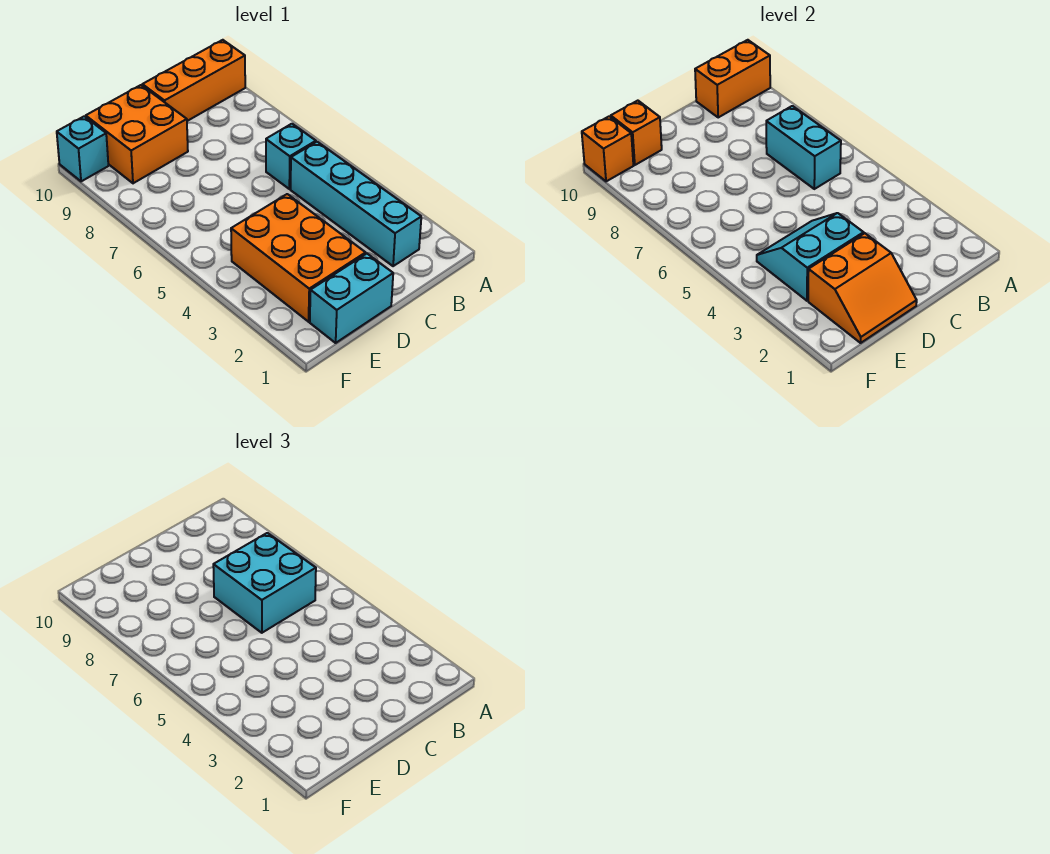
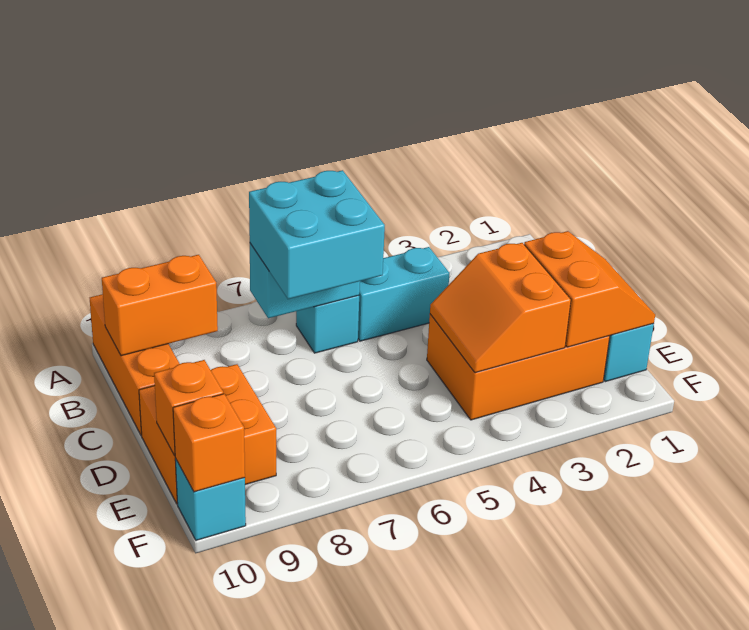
orange brick A10:B10 level 2 -> orange brick B9:B10 level 2
cyan brick B2:B5 level 1 -> cyan brick B4:B5 level 1
cyan slope D3:E4 level 2 top 3 -> orange slope D3:E4 level 2 top 3

